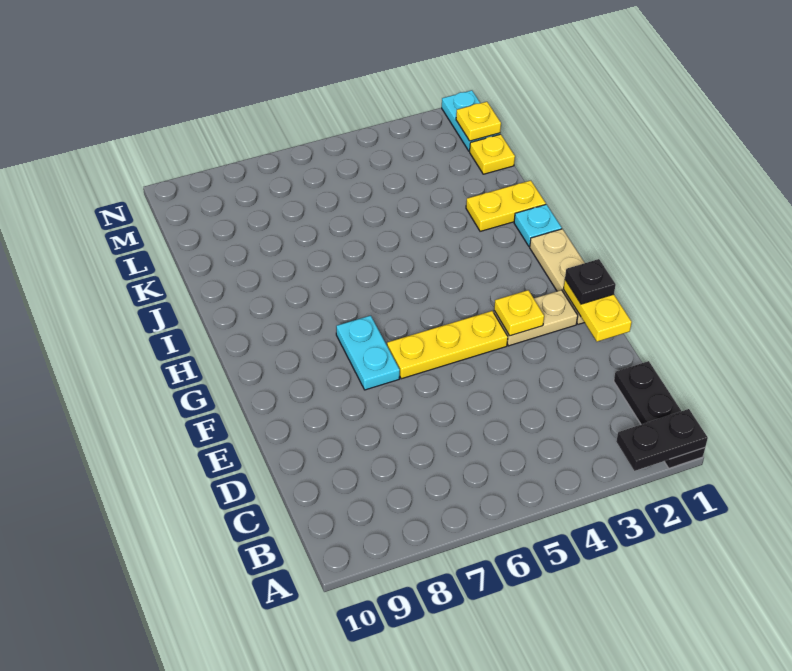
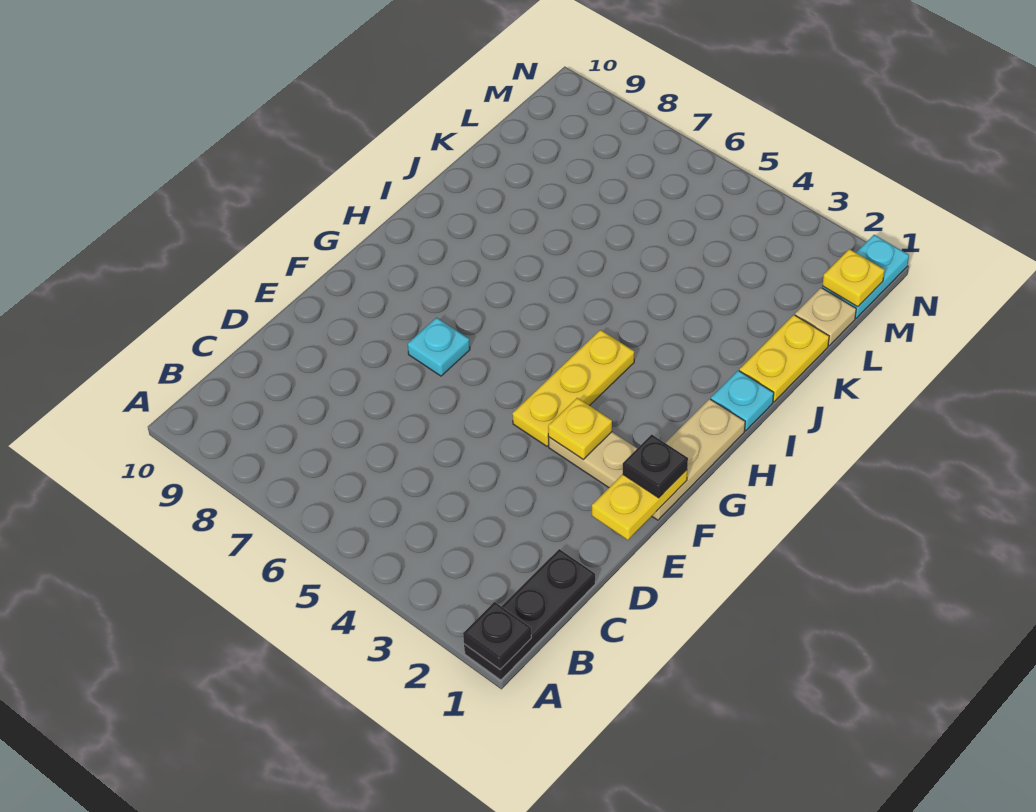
black plate A1:A2 level 2 -> black plate A1 level 2
yellow plate F4:F6 level 1 -> yellow plate F4:H4 level 1
cyan plate F7:G7 level 1 -> cyan plate F7 level 1
yellow plate J1:J2 level 1 -> yellow plate J1:K1 level 1
yellow plate L1 level 1 -> tan plate L1 level 1

